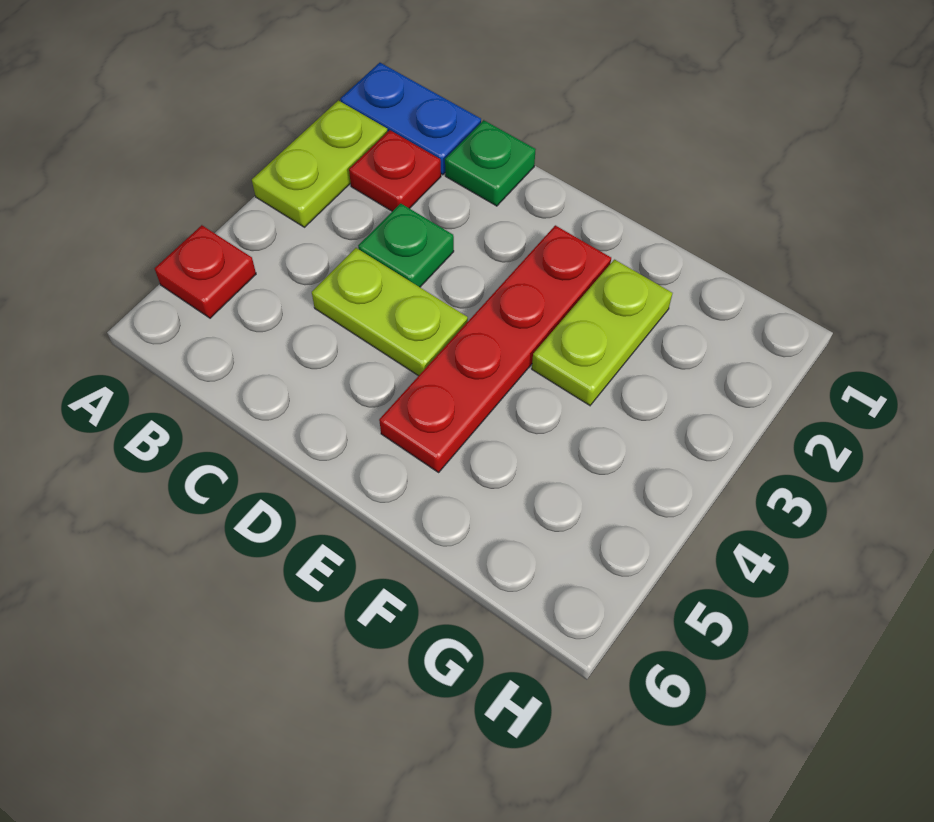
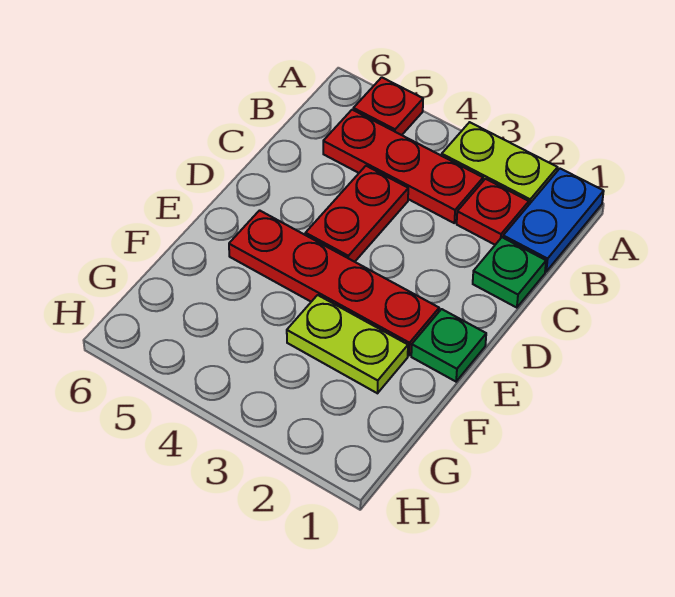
none -> red plate B3:B5 level 1
green plate C3 level 1 -> green plate E1 level 1
lime plate C4:D4 level 1 -> red plate C4:D4 level 1

